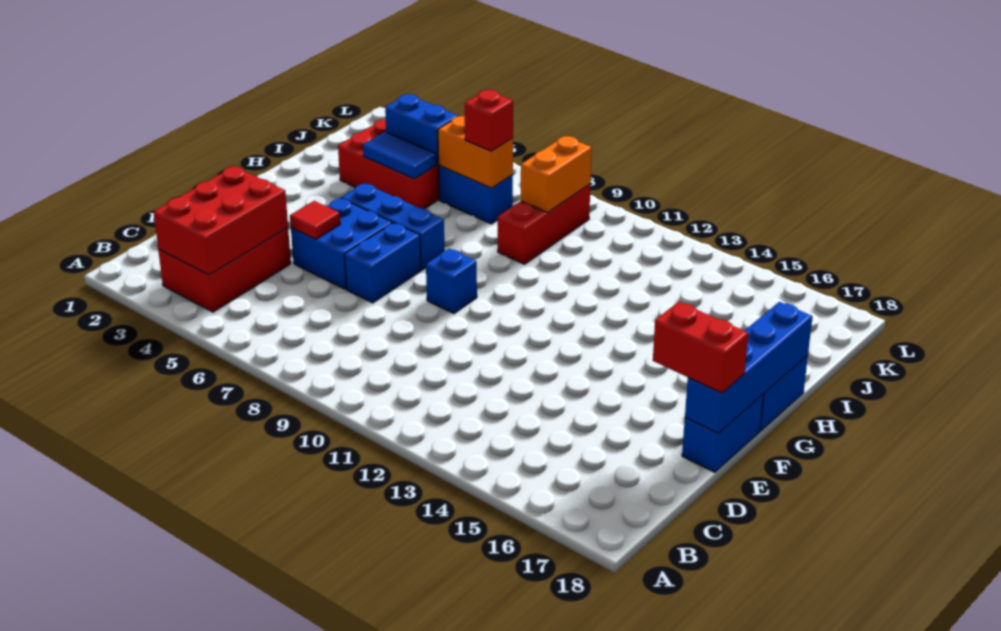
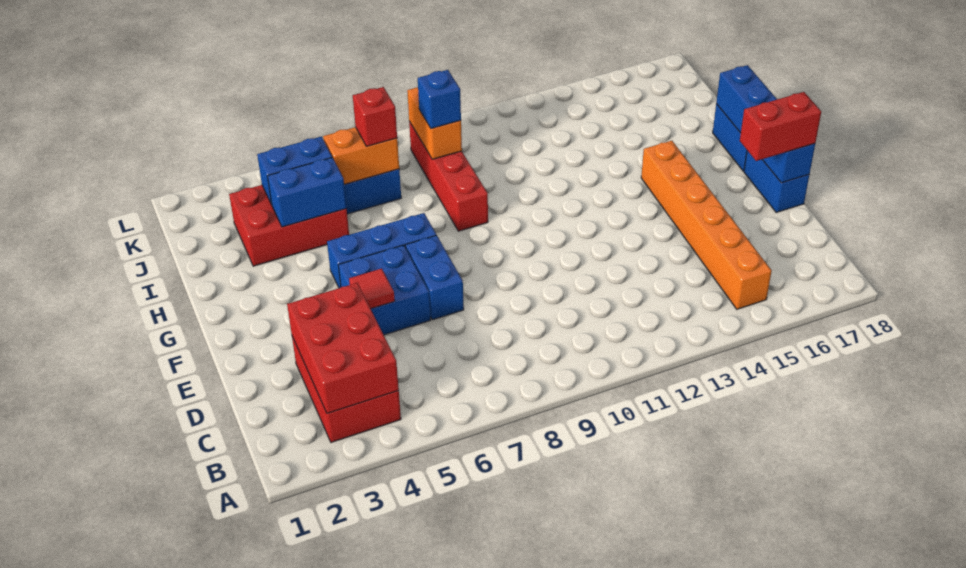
none -> orange brick B15:G15 level 1
blue brick F9 level 1 -> blue brick J9 level 3
blue tile I4:I5 level 2 -> blue brick I4:I5 level 2
red brick I9:K9 level 1 -> red brick H9:K9 level 1

